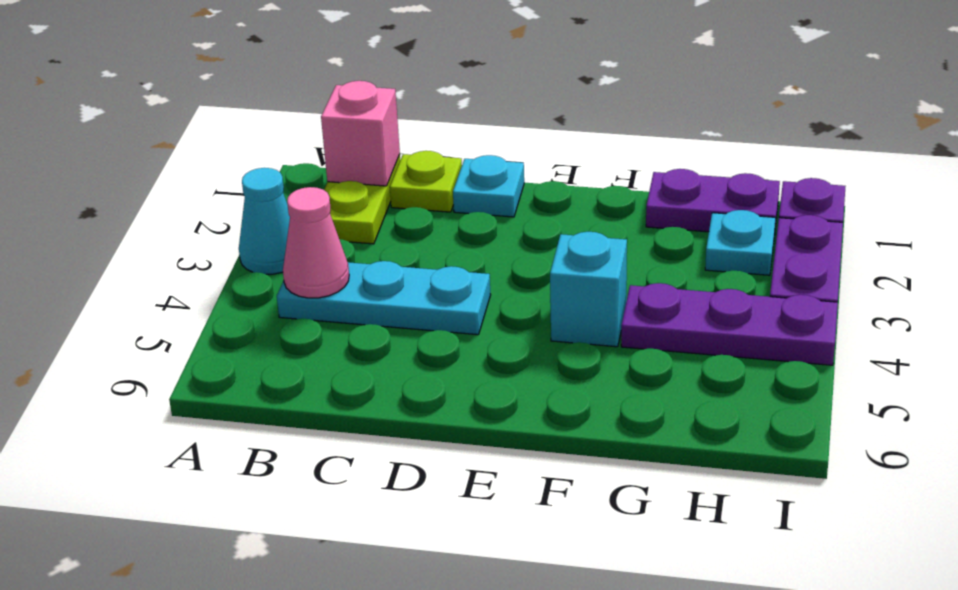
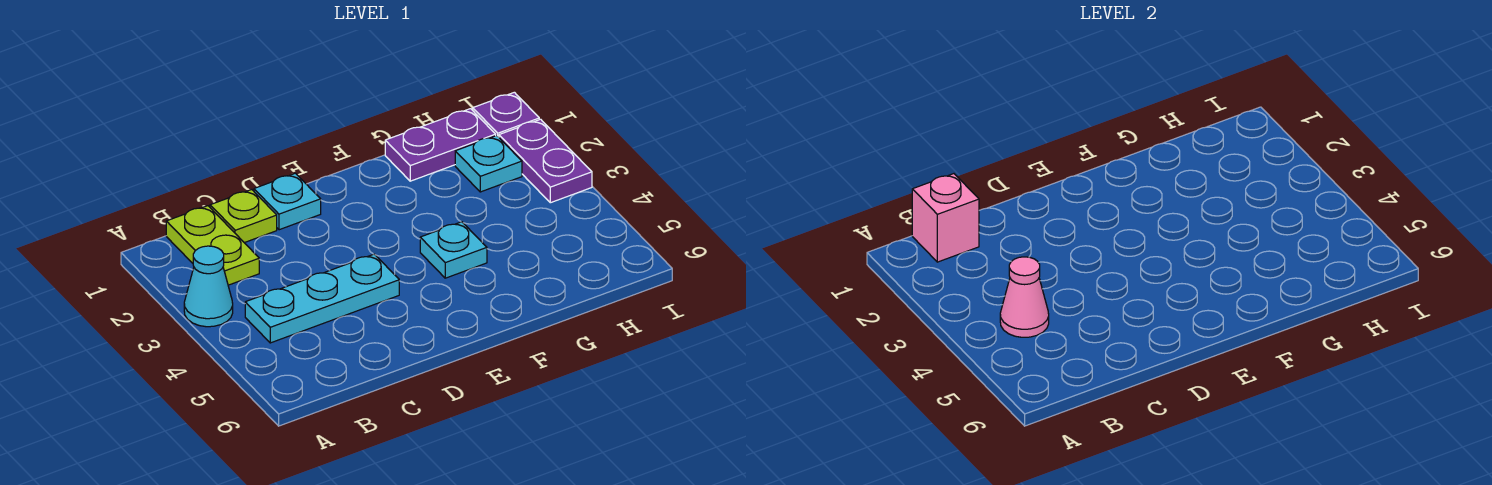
cyan brick F4 level 1 -> cyan plate F4 level 1
purple plate G4:I4 level 1 -> none

